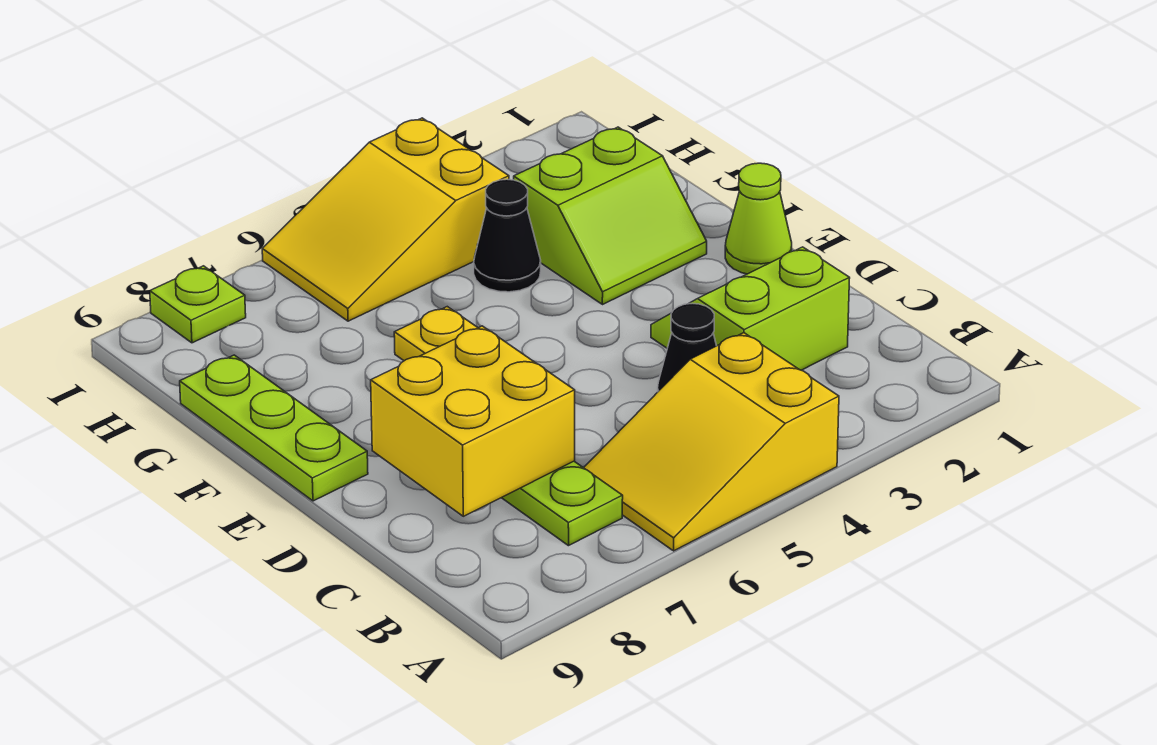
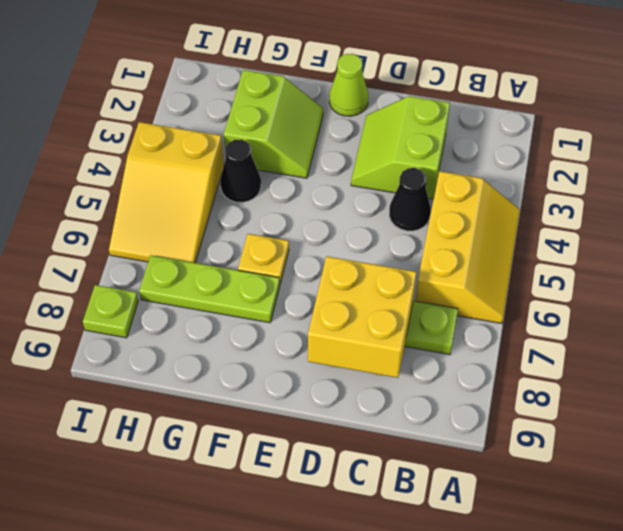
yellow slope A4:B6 level 1 top 4 -> yellow slope A4:B6 level 1 top B
lime plate E9:G9 level 1 -> lime plate F7:H7 level 1

